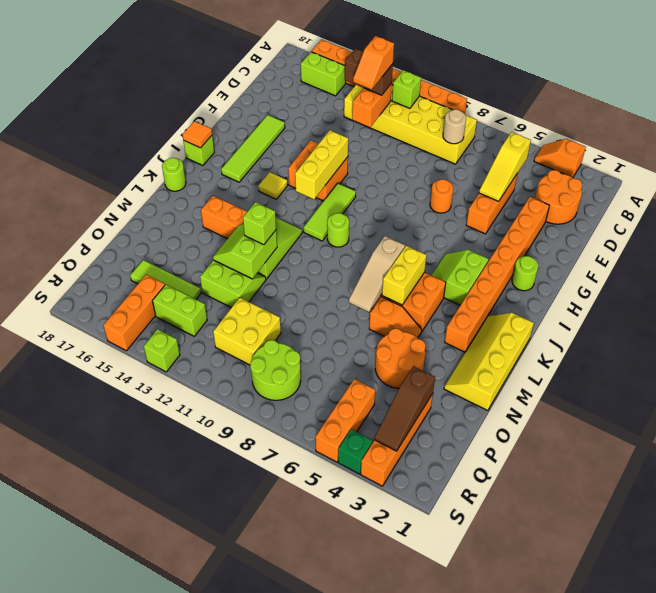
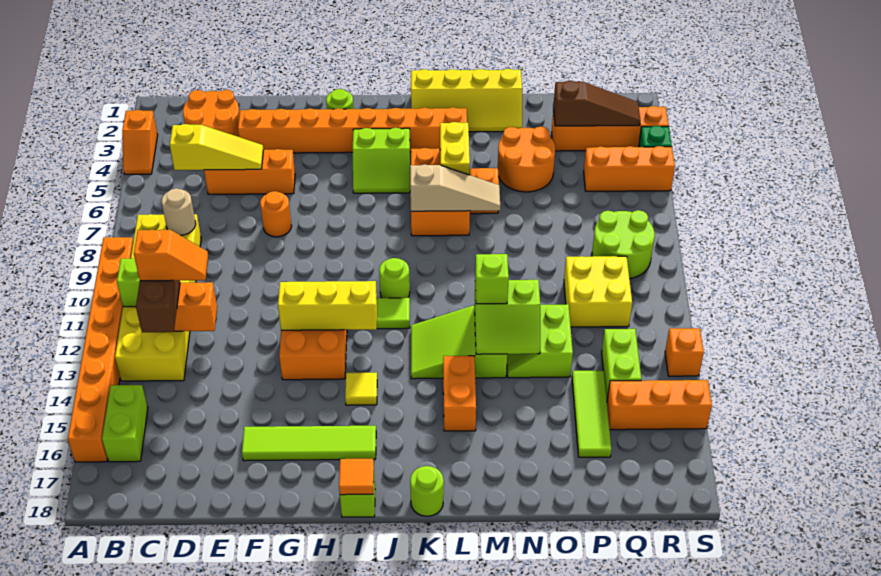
yellow brick K6:L6 level 2 -> yellow brick L5:L6 level 2
lime brick S13 level 1 -> orange brick S13 level 1

